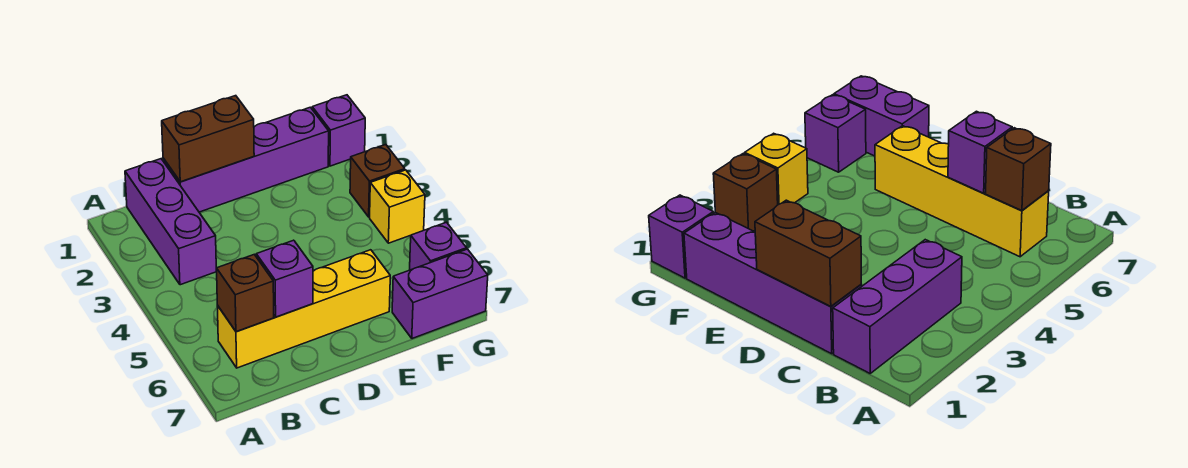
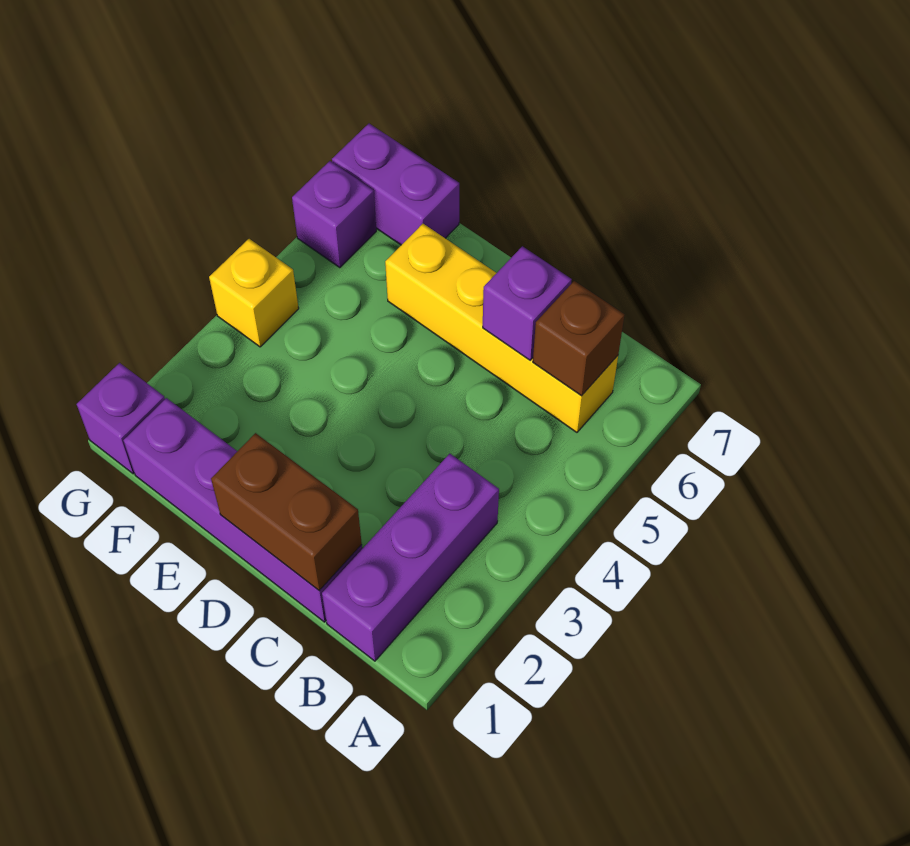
brown brick G3 level 1 -> none

